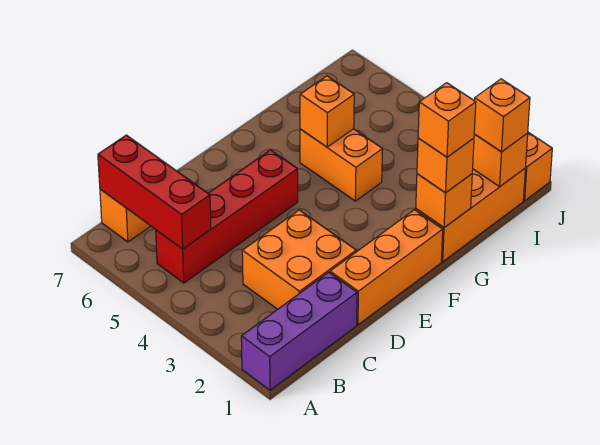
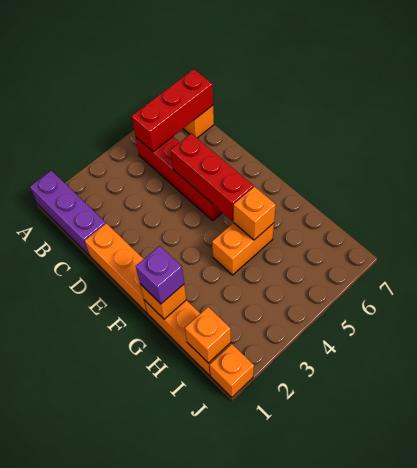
orange brick C2:D3 level 1 -> none
none -> red brick D5:F5 level 2
orange brick G1 level 3 -> purple brick G1 level 3
orange brick G1 level 4 -> none
orange brick I1 level 3 -> none

